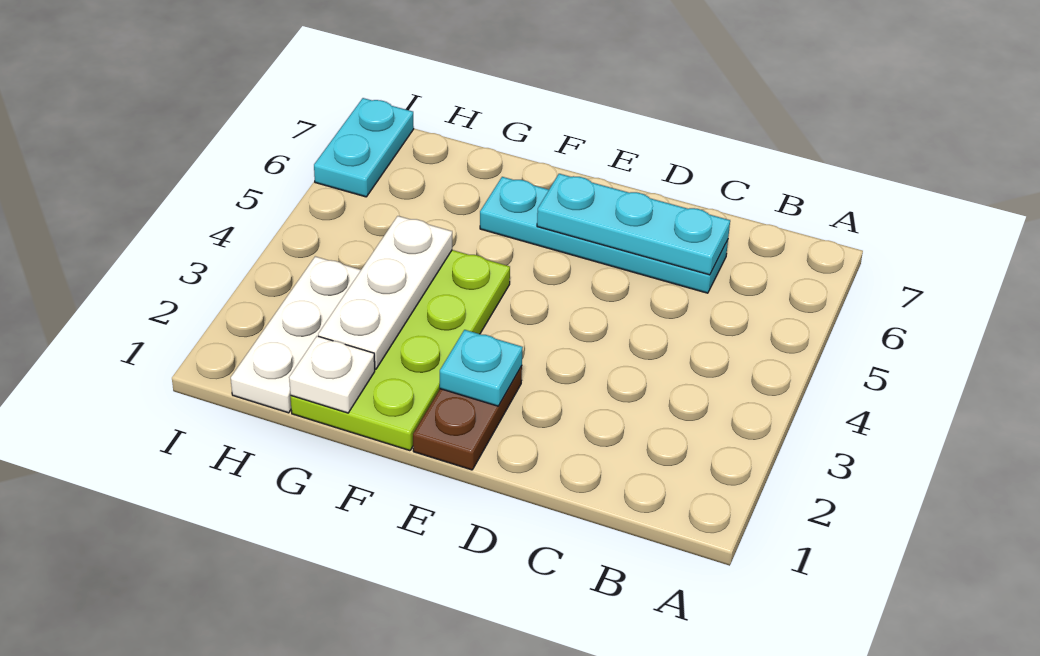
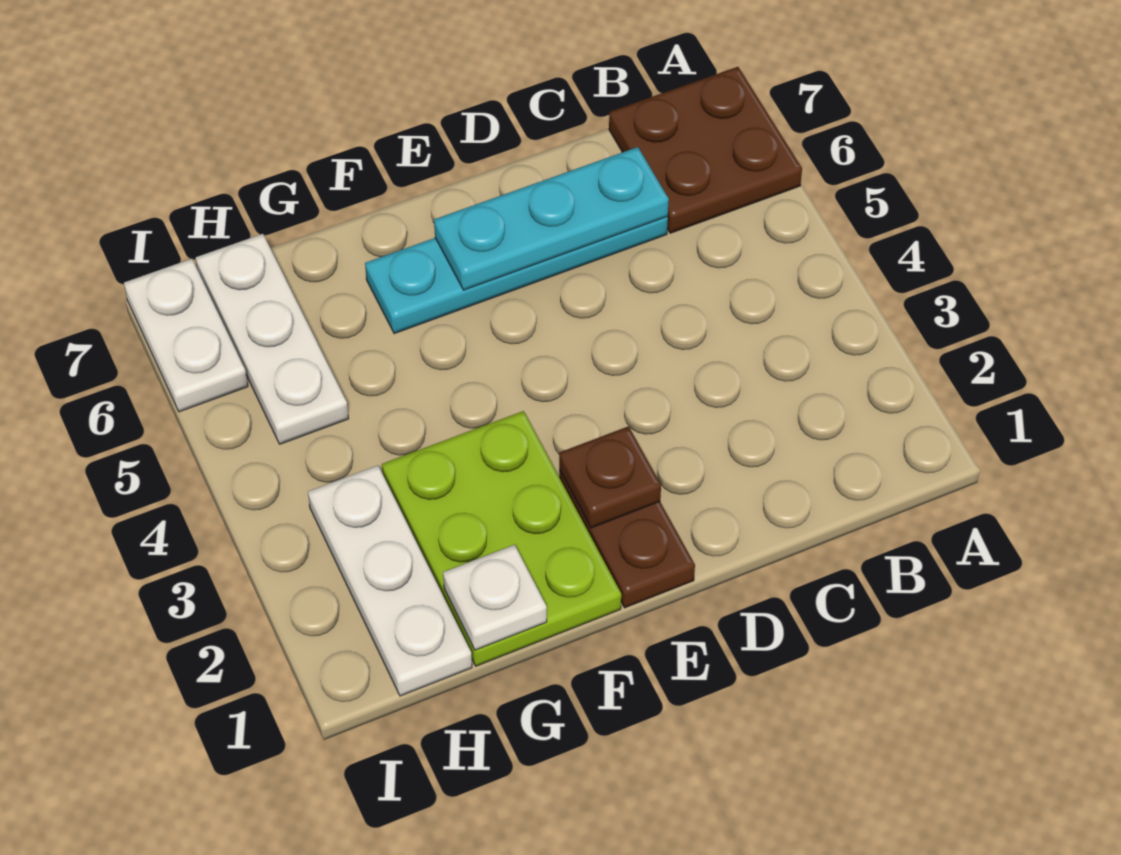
none -> brown plate A6:B7 level 1
cyan plate E2 level 2 -> brown plate E2 level 2
lime plate F1:G4 level 1 -> lime plate F1:G3 level 1
white plate G2:G4 level 2 -> white plate H5:H7 level 1
cyan plate I6:I7 level 1 -> white plate I6:I7 level 1

